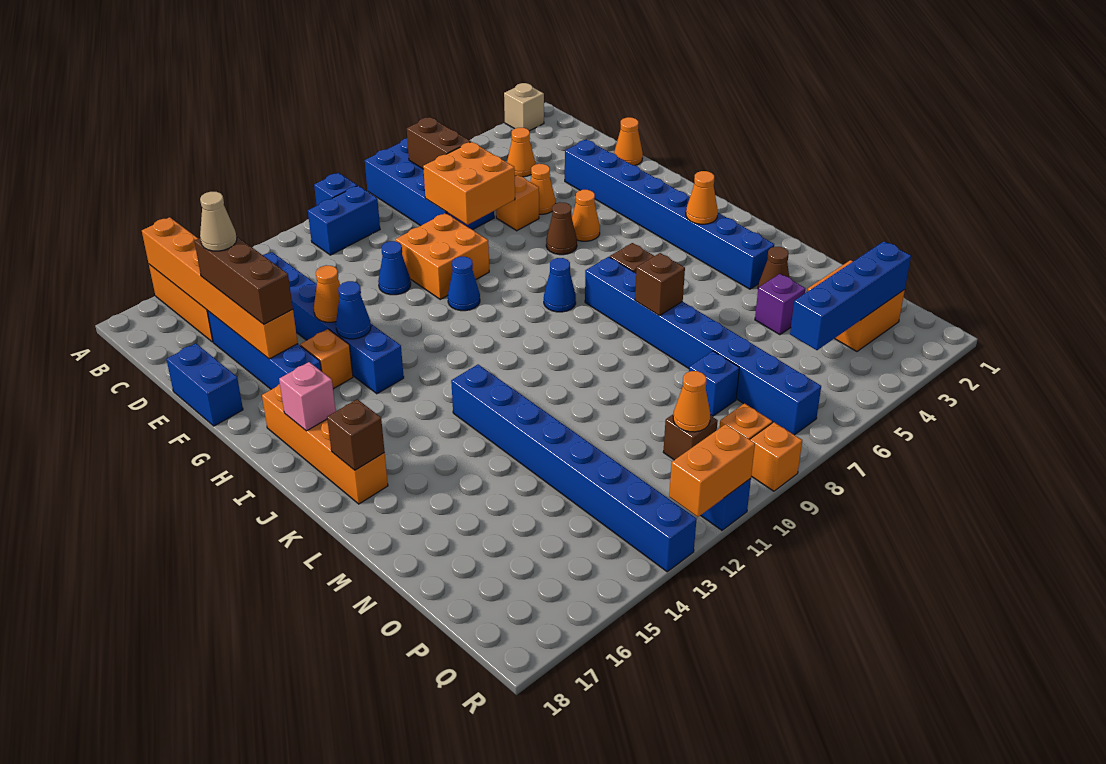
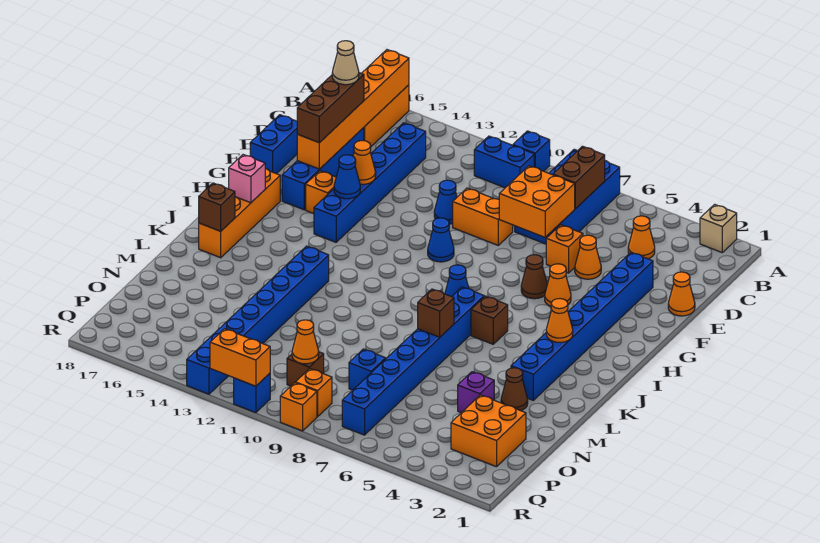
orange brick E9:F10 level 1 -> orange brick E9:E10 level 1
blue brick P2:P5 level 2 -> none

